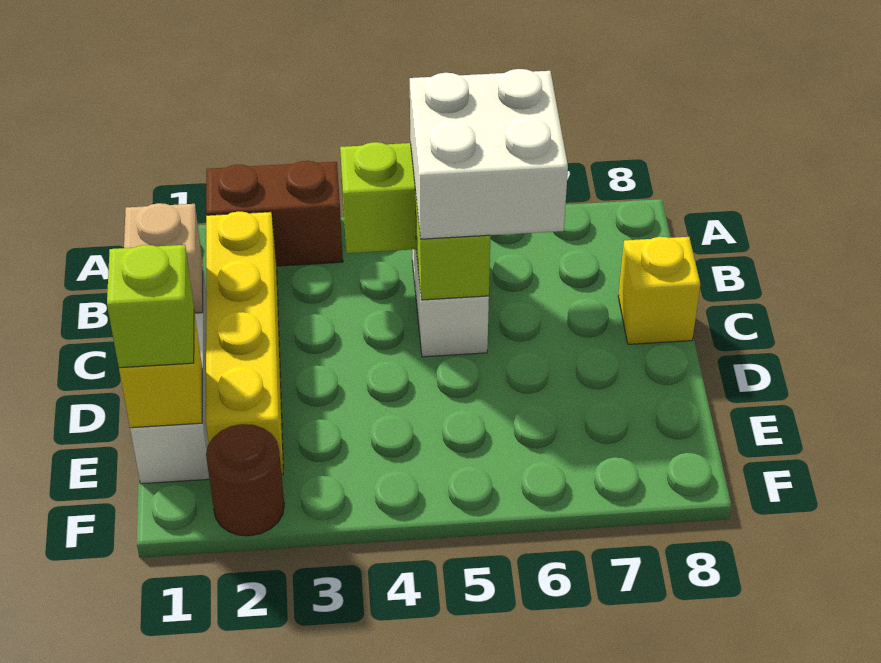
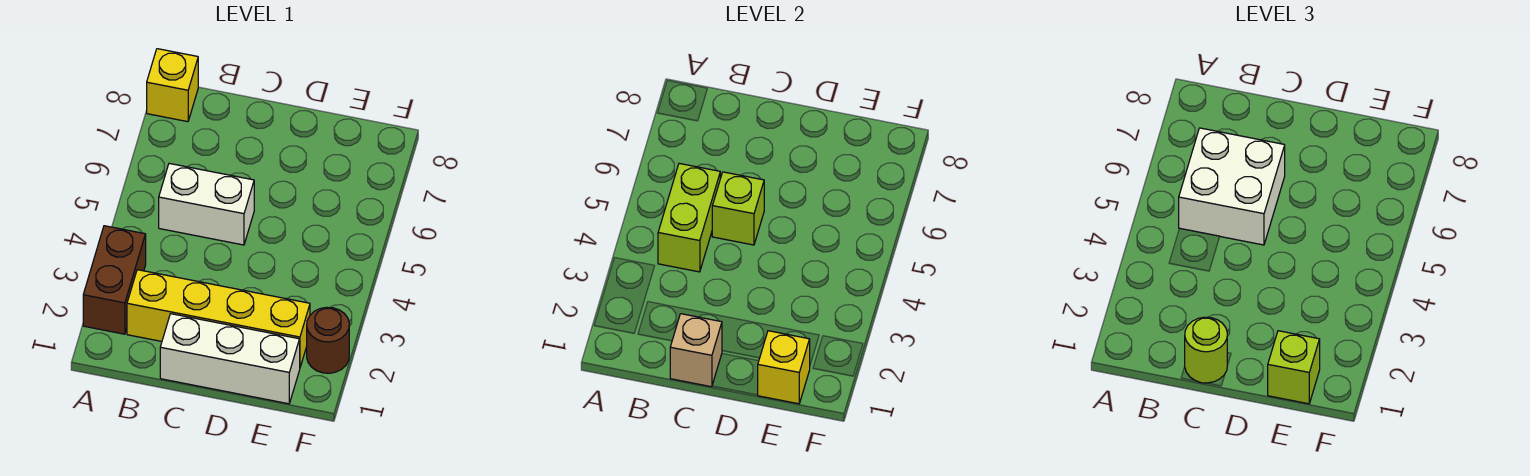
none -> lime round brick C1 level 3
yellow brick C8 level 1 -> yellow brick A8 level 1

